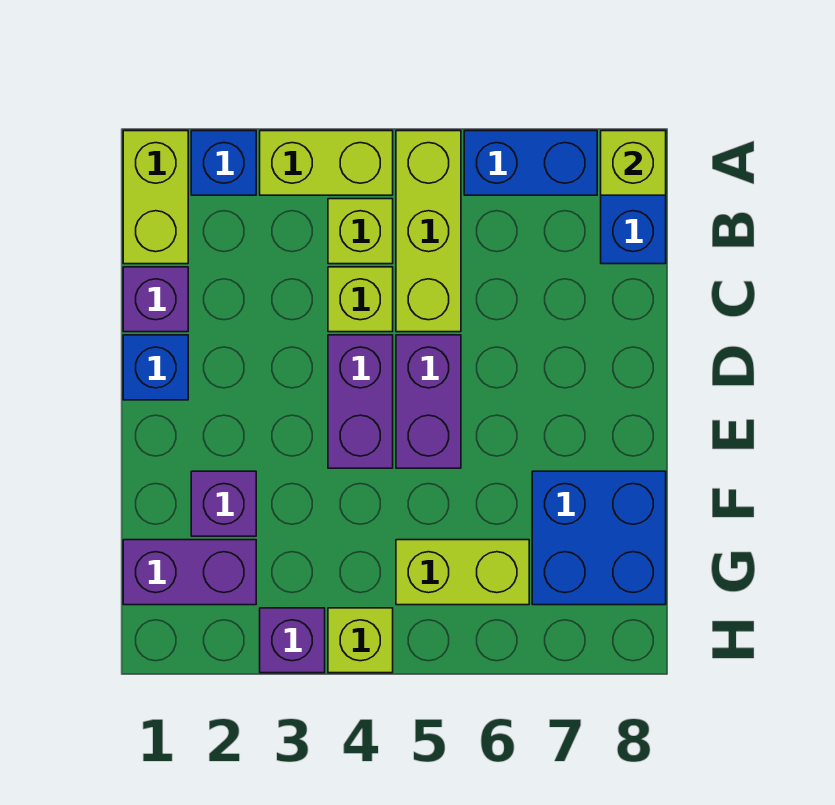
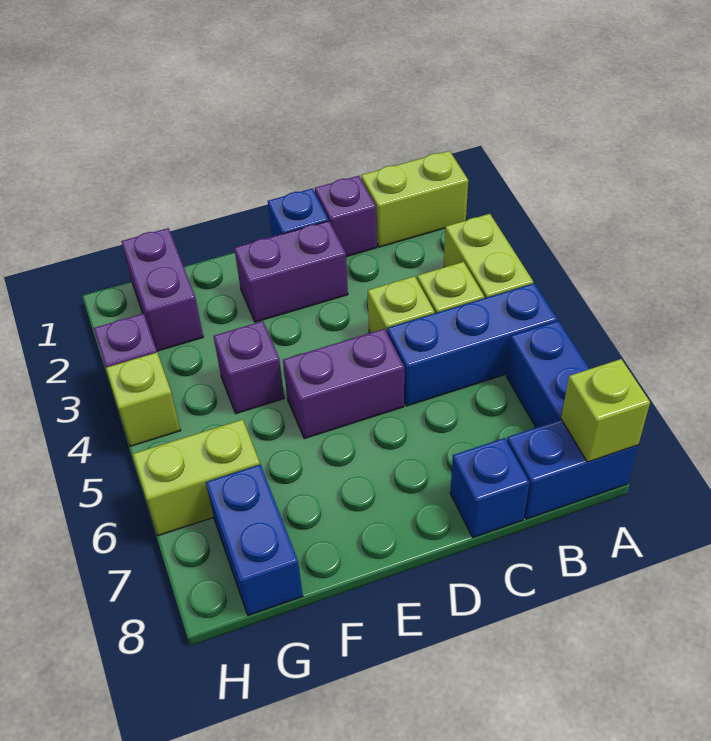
blue brick A2 level 1 -> blue brick C8 level 1
lime brick A5:C5 level 1 -> blue brick A5:C5 level 1
purple brick D4:E4 level 1 -> purple brick D2:E2 level 1
purple brick F2 level 1 -> purple brick F4 level 1
blue brick F7:G8 level 1 -> blue brick G7:G8 level 1
lime brick G5:G6 level 1 -> lime brick G6:H6 level 1

